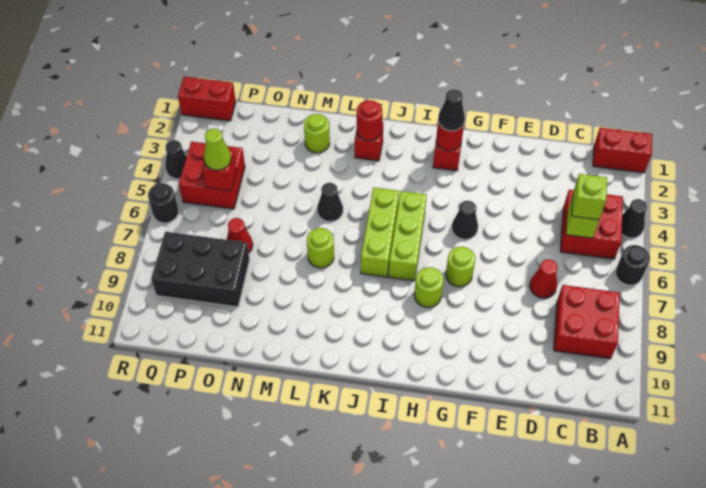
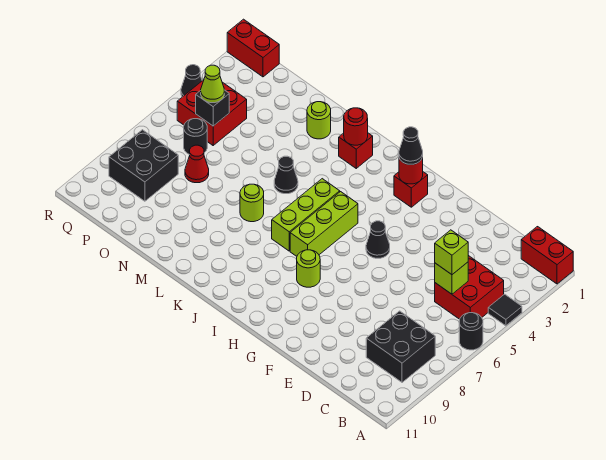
black cone A4 level 1 -> black tile A4 level 1
red brick B8:C9 level 1 -> black brick B8:C9 level 1
red cone D7 level 1 -> none
lime round brick G7 level 1 -> none
black brick O8:Q9 level 1 -> black brick P8:Q9 level 1
red brick P5 level 2 -> black brick P5 level 2
black round brick R6 level 1 -> black round brick P6 level 1

